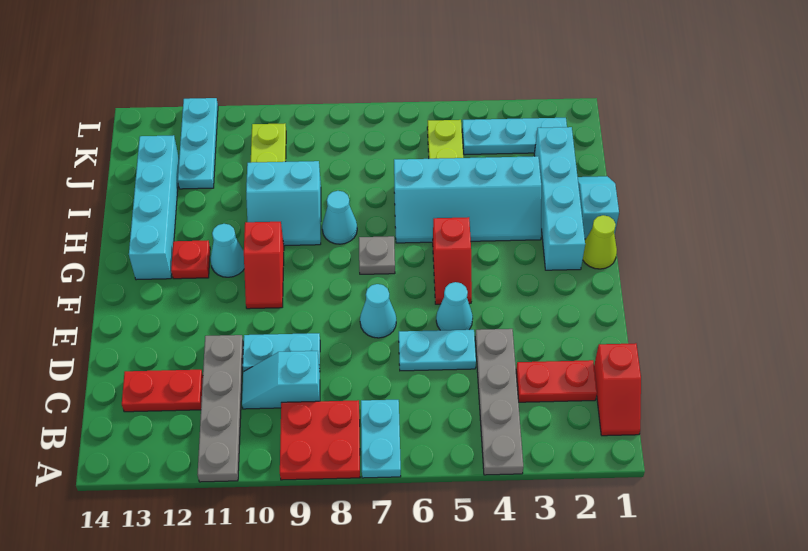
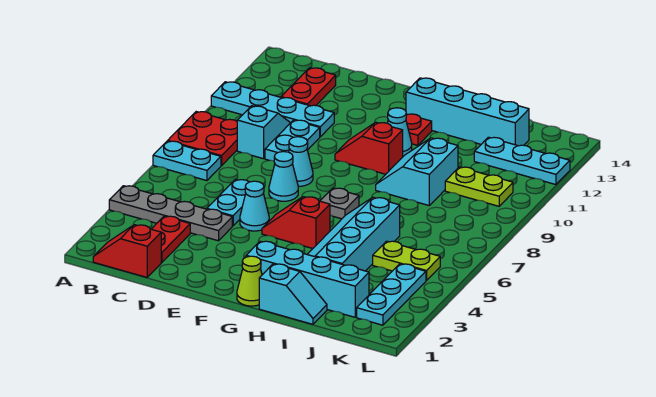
grey plate A11:D11 level 1 -> cyan plate A11:D11 level 1
cyan cone H8 level 1 -> cyan cone E8 level 1

